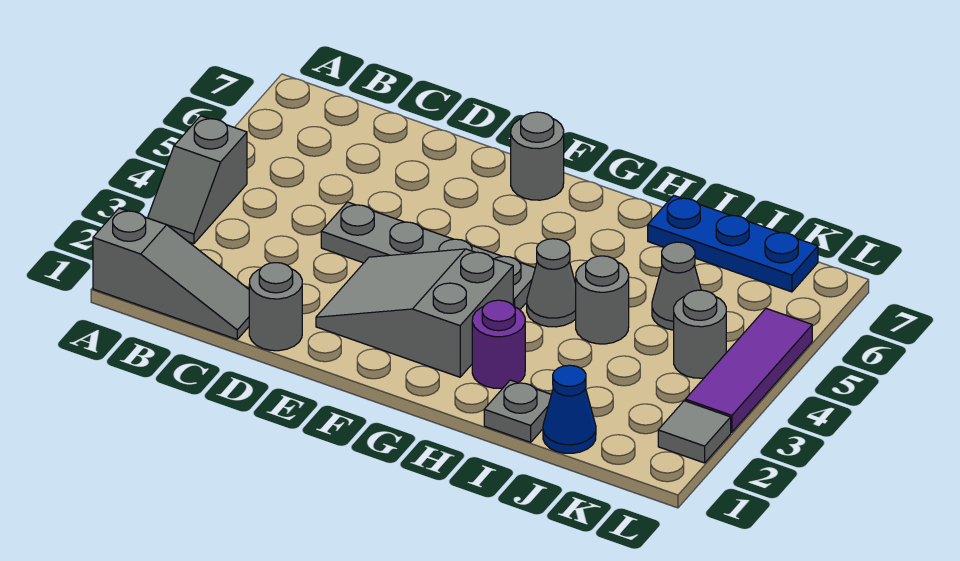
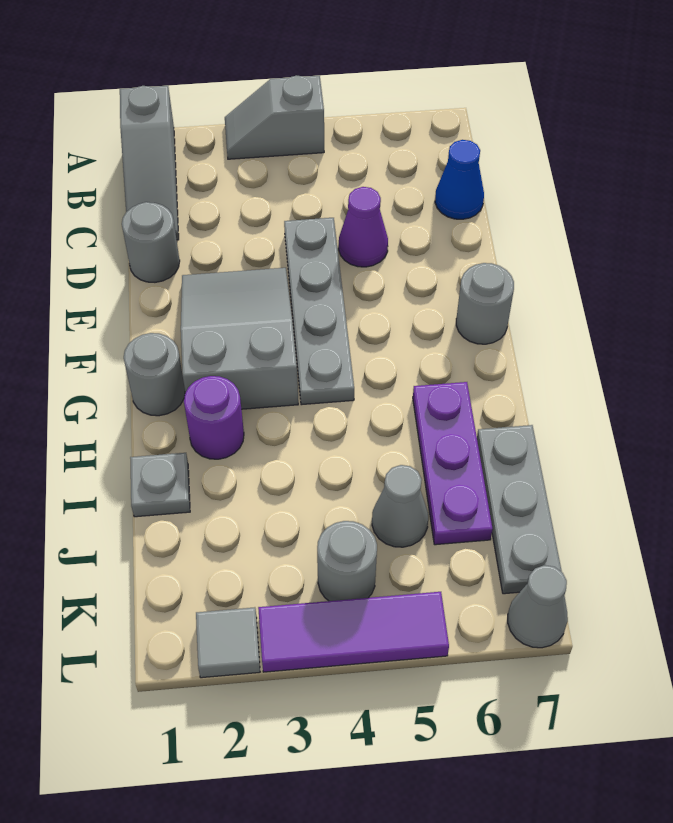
none -> purple cone D5 level 1
grey cone H4 level 1 -> grey cone L7 level 1
none -> purple plate H6:J6 level 1
grey round brick I4 level 1 -> grey round brick G1 level 1
blue plate I7:K7 level 1 -> grey plate I7:K7 level 1
blue cone J1 level 1 -> blue cone C7 level 1

